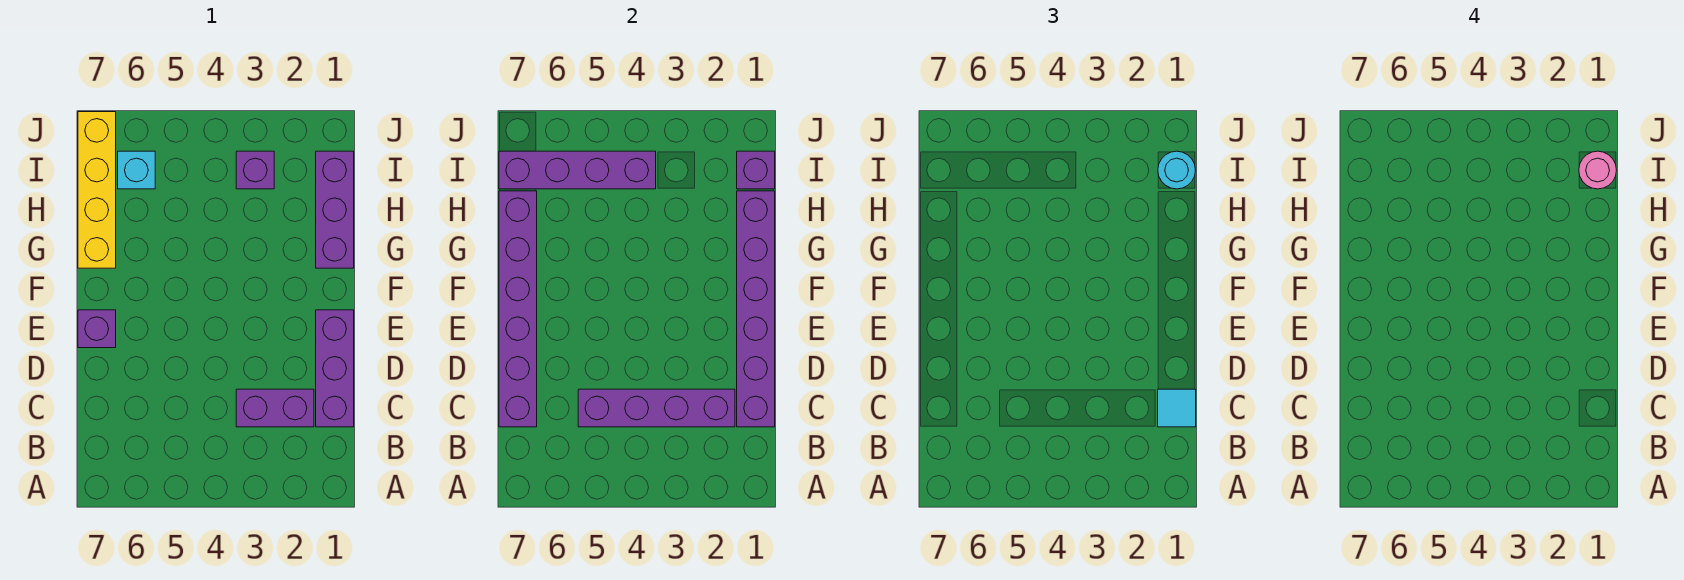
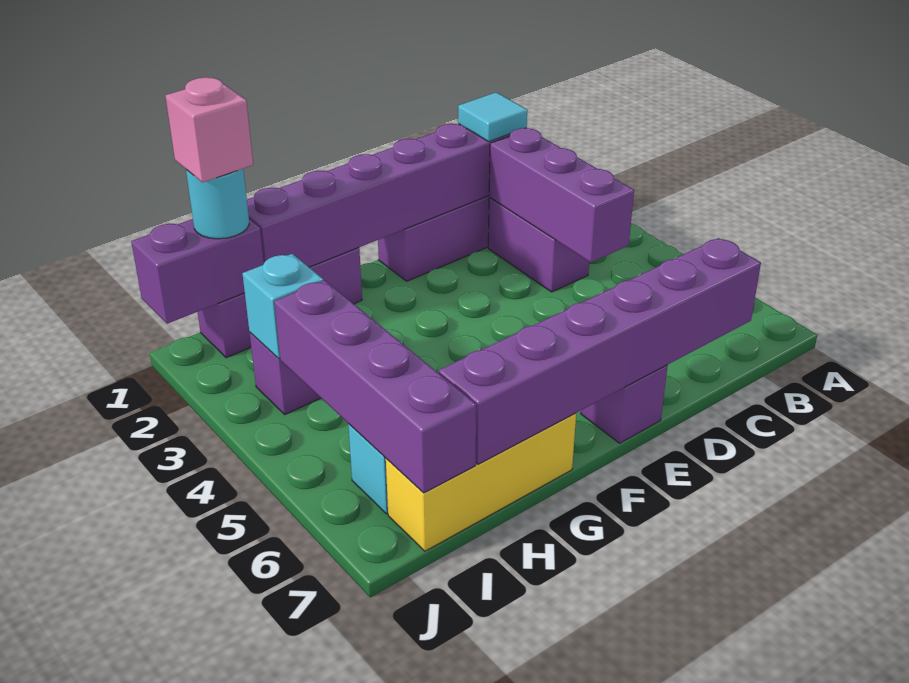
purple brick C2:C5 level 2 -> purple brick C2:C4 level 2
yellow brick G7:J7 level 1 -> yellow brick G7:I7 level 1
purple brick I1 level 2 -> purple brick I1:J1 level 2
pink round brick I1 level 4 -> pink brick I1 level 4
none -> cyan brick I3 level 2

